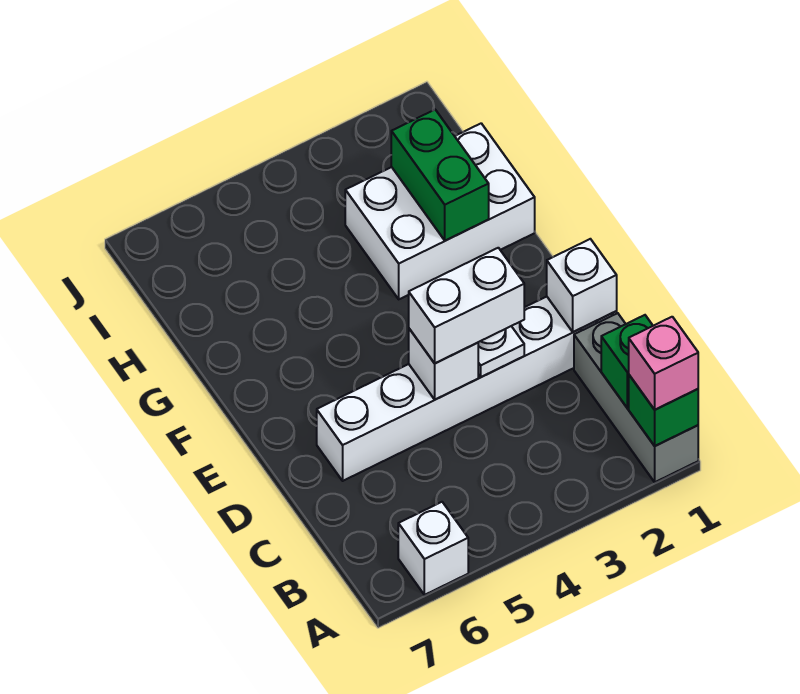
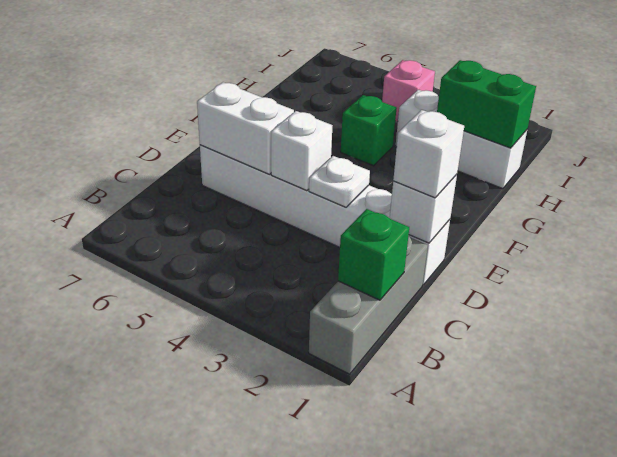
green brick A1 level 2 -> green brick G4 level 1
pink brick A1 level 3 -> pink brick I4 level 1
white brick A6 level 1 -> white brick D1 level 3
white brick D3:D4 level 3 -> white brick D5:D6 level 2
white brick G1:H3 level 1 -> white brick H1:H3 level 1
green brick G2:H2 level 2 -> green brick H1:H2 level 2

